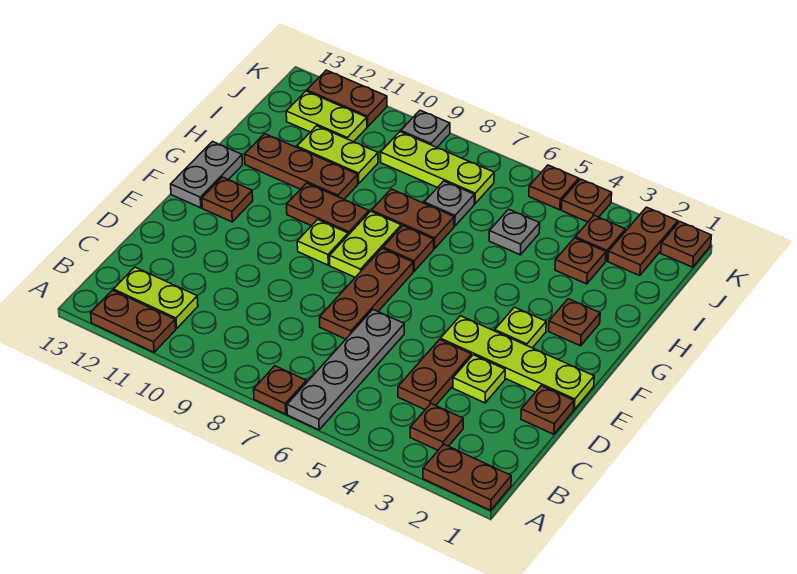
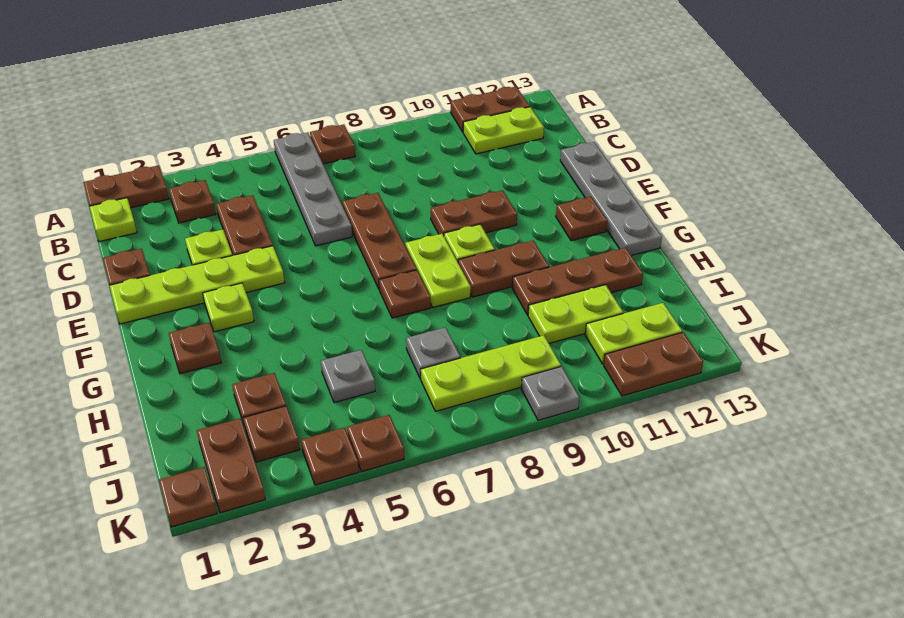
none -> lime plate B1 level 1
grey plate F13:G13 level 1 -> grey plate D13:G13 level 1
brown plate H7:H8 level 1 -> brown plate E9:E10 level 1

